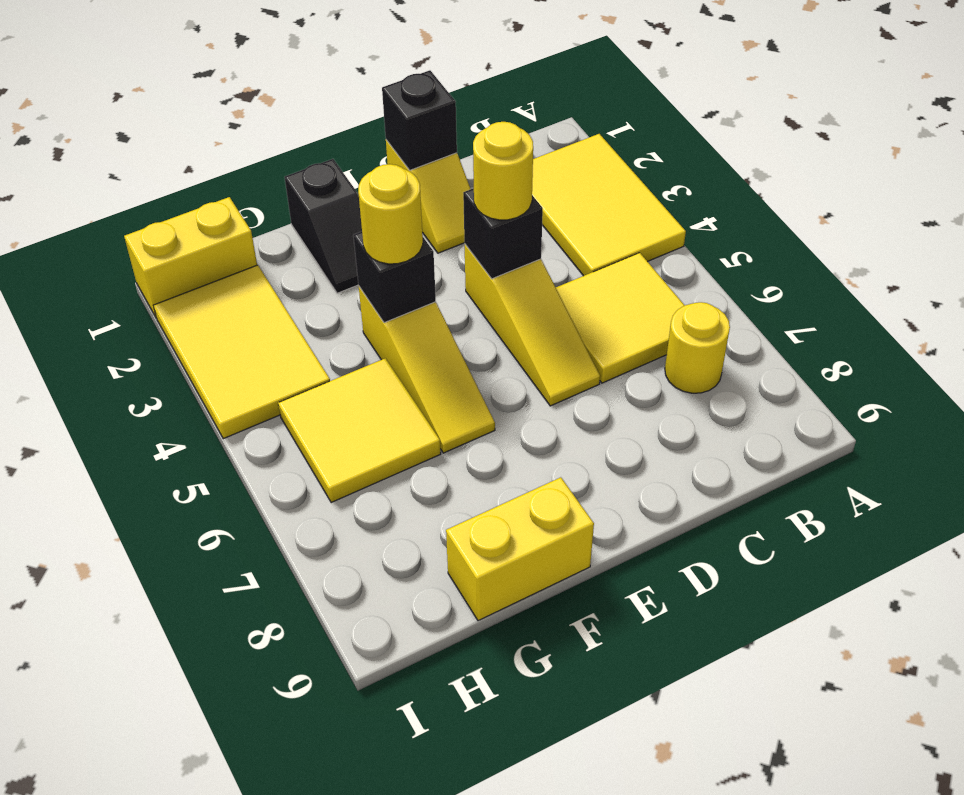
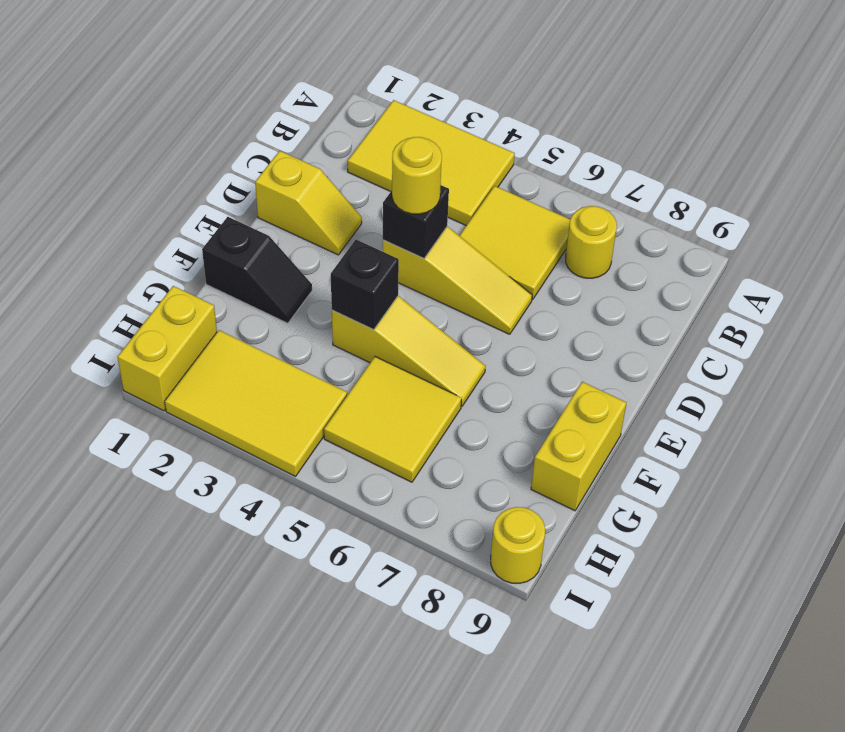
black brick D1 level 2 -> none
yellow round brick F4 level 3 -> yellow round brick I9 level 1

